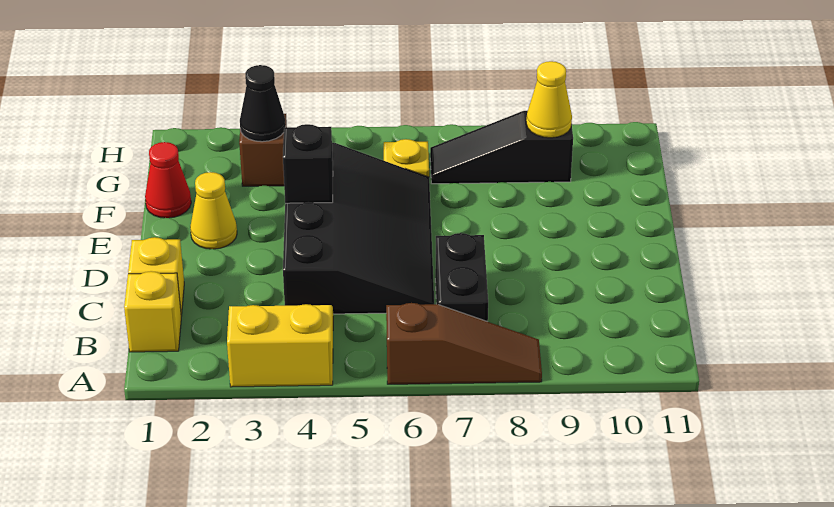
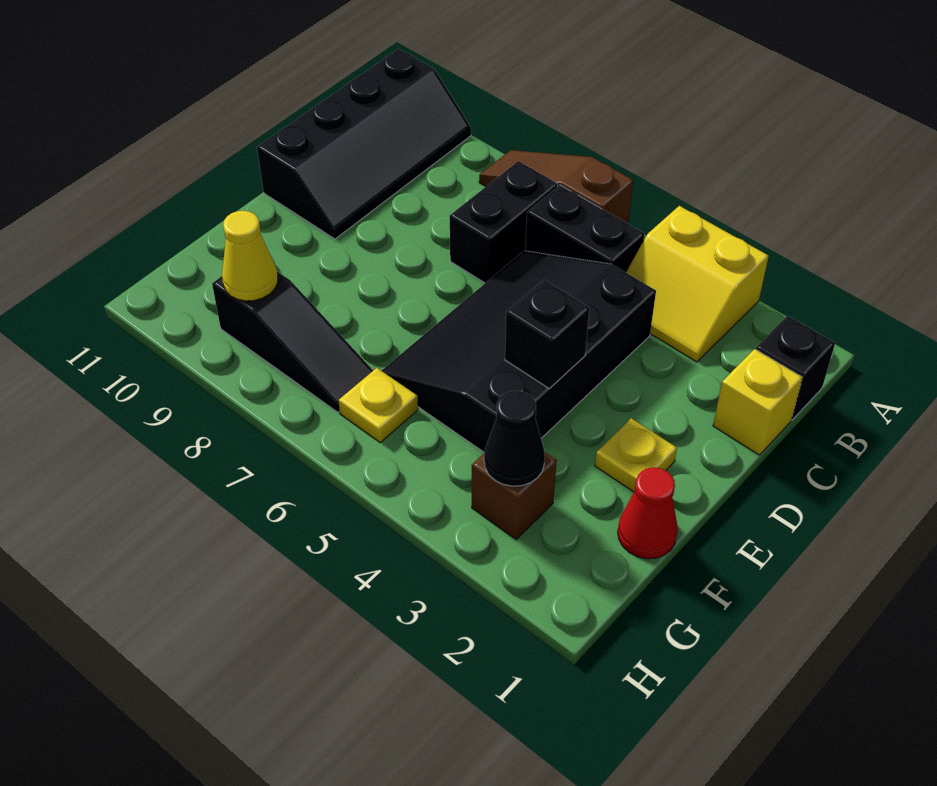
none -> black slope A10:D11 level 1 top 11
yellow brick B1 level 1 -> black brick B1 level 1
none -> black brick B5:B6 level 1
yellow cone E2 level 1 -> yellow plate E2 level 1

